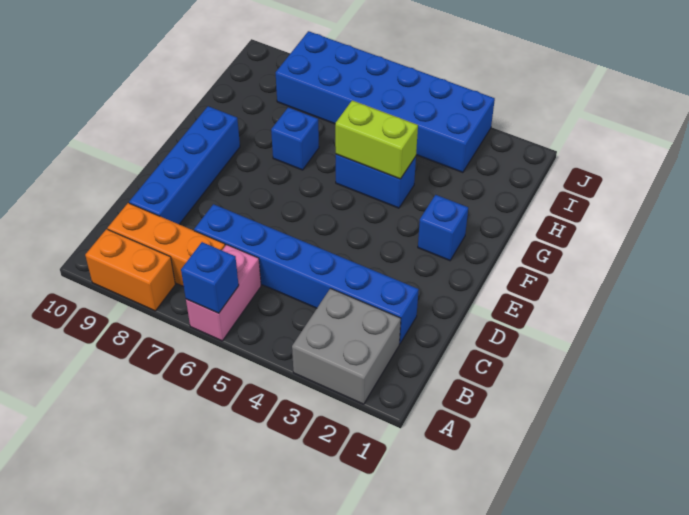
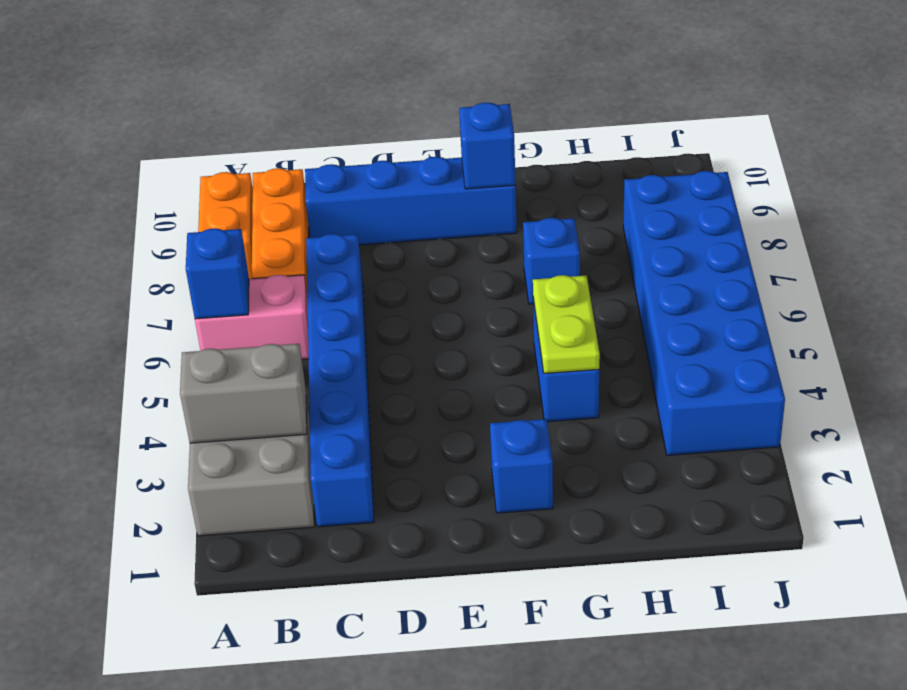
none -> grey brick A3:B3 level 2
none -> blue brick F9 level 2
lime brick G4:G5 level 2 -> lime plate G4:G5 level 2

